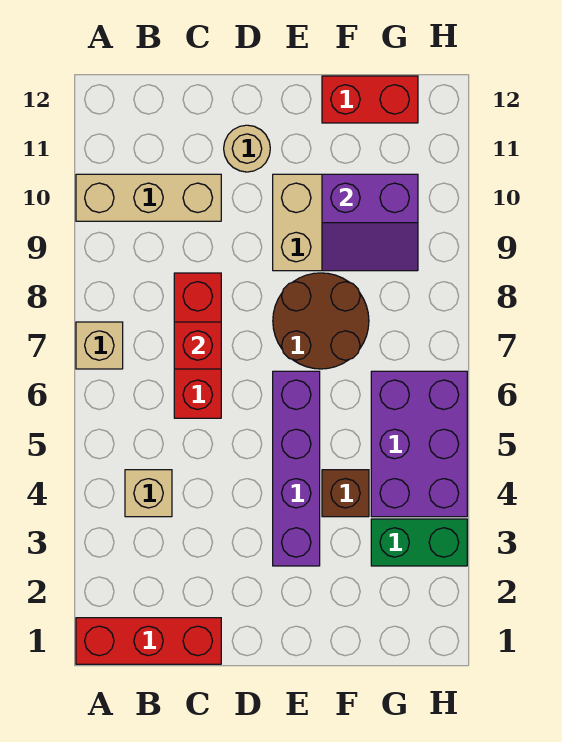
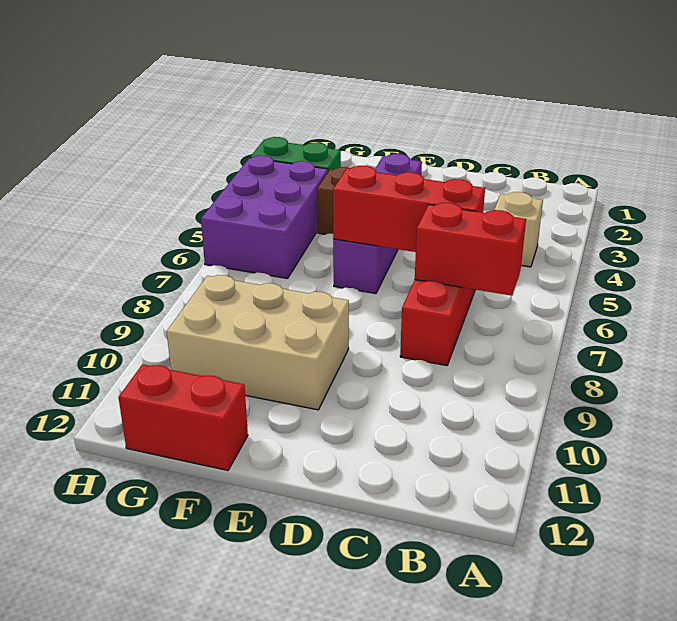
red brick A1:C1 level 1 -> red brick C6:E6 level 2
tan brick A7 level 1 -> none
tan brick A10:C10 level 1 -> none
red brick C7 level 2 -> red brick B7:C7 level 2
tan round brick D11 level 1 -> none
brown round brick E7:F8 level 1 -> none
purple slope F9:G10 level 2 top 10 -> none

